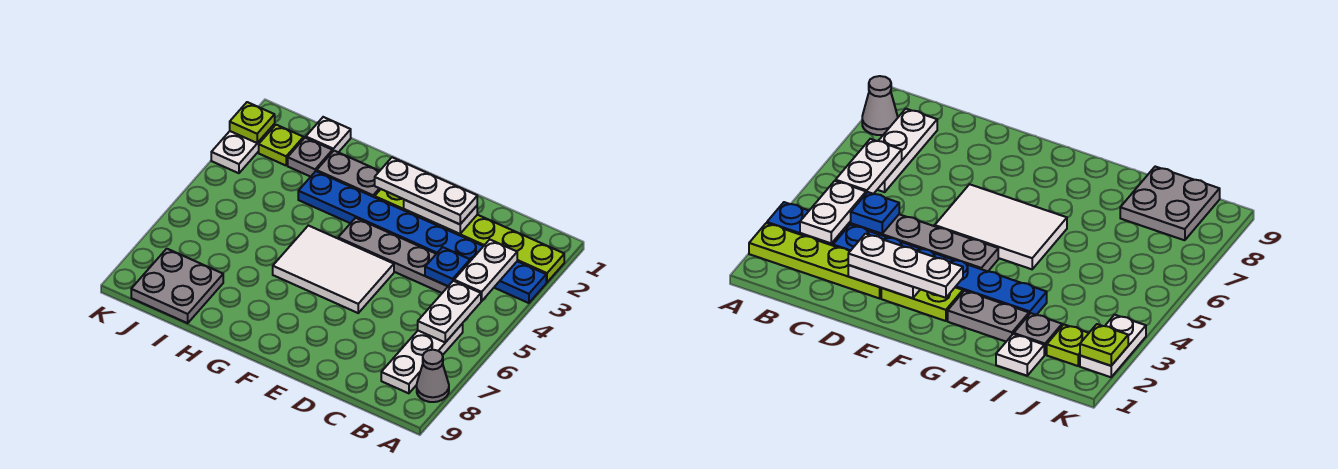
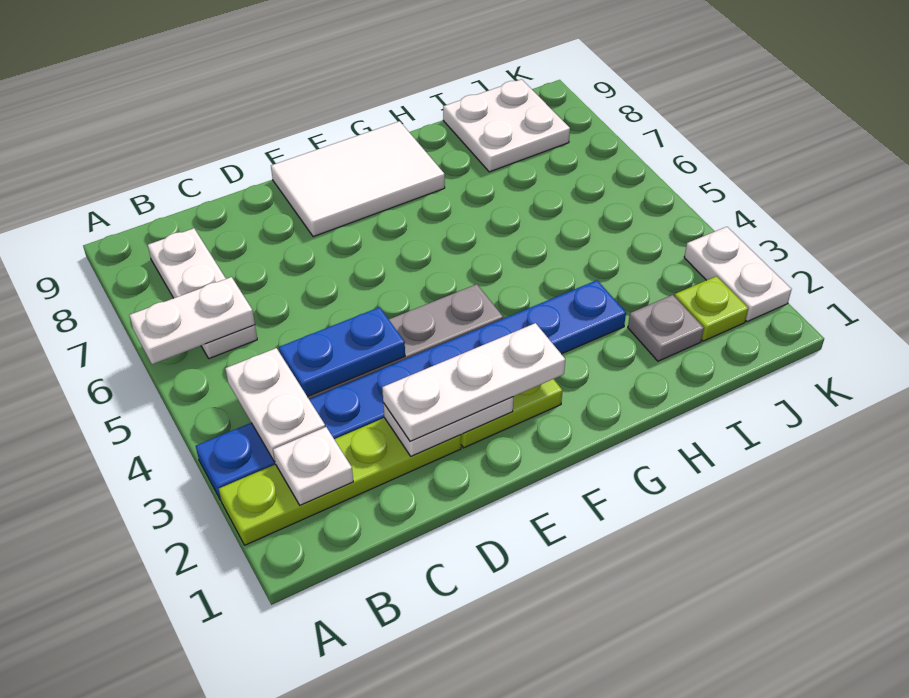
grey cone A8 level 1 -> none
white plate B5:B6 level 2 -> white plate A6:B6 level 2
blue plate C4 level 2 -> blue plate C4:D4 level 2
white tile E5:G6 level 1 -> white tile E8:G9 level 1
grey plate G2:H2 level 1 -> none
white plate I1 level 1 -> white plate B2 level 2
grey plate I8:J9 level 1 -> white plate I8:J9 level 1
lime plate K2 level 2 -> none

